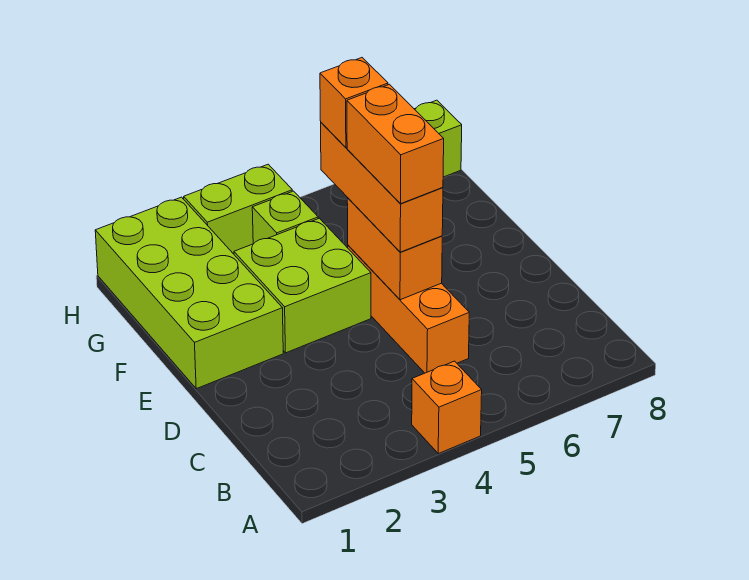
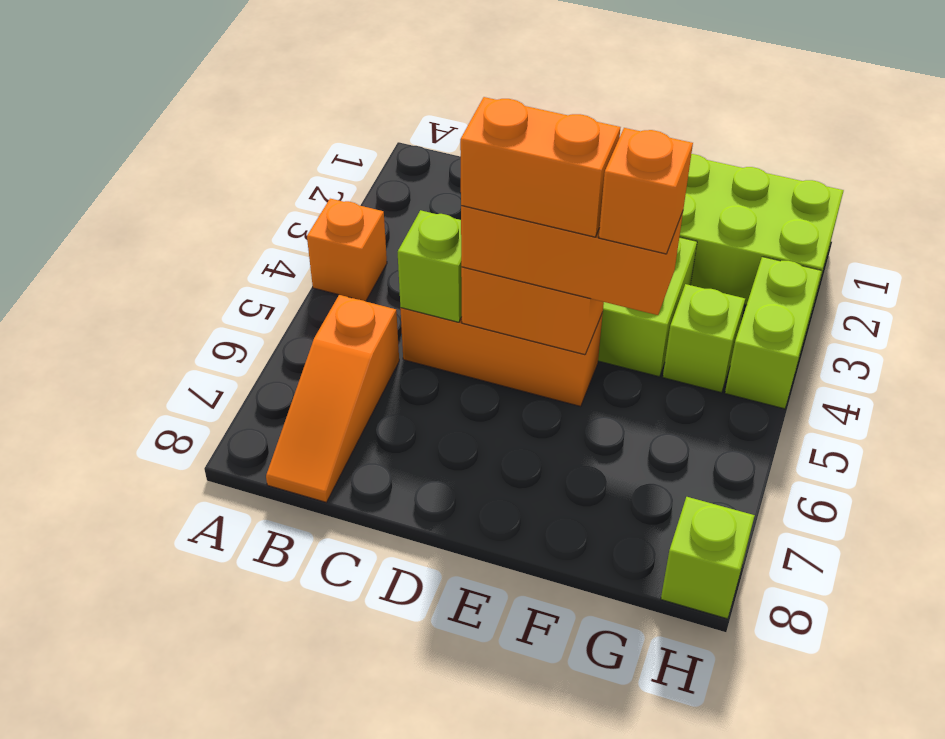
none -> orange slope B6:B8 level 1 top 6
none -> lime brick C5 level 2

